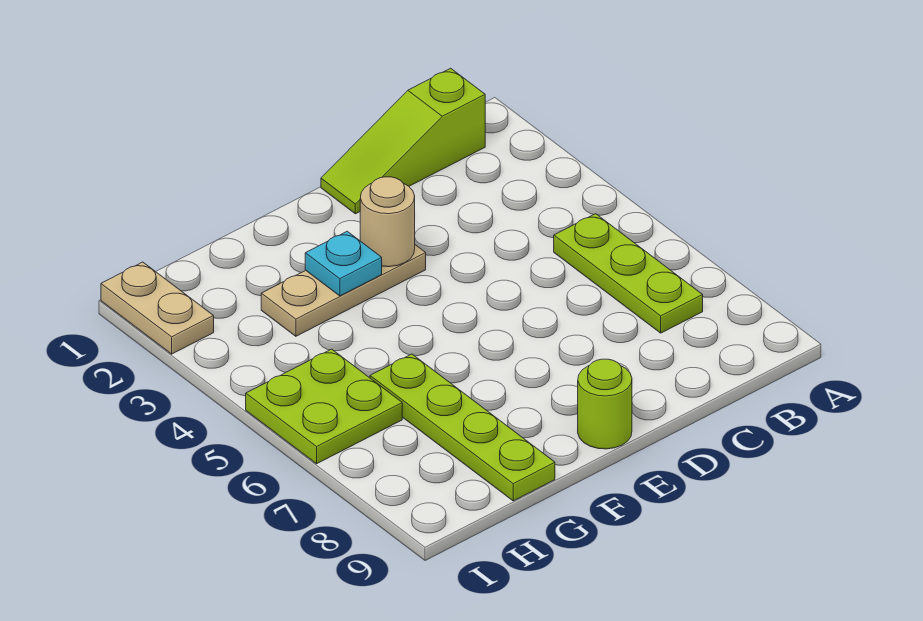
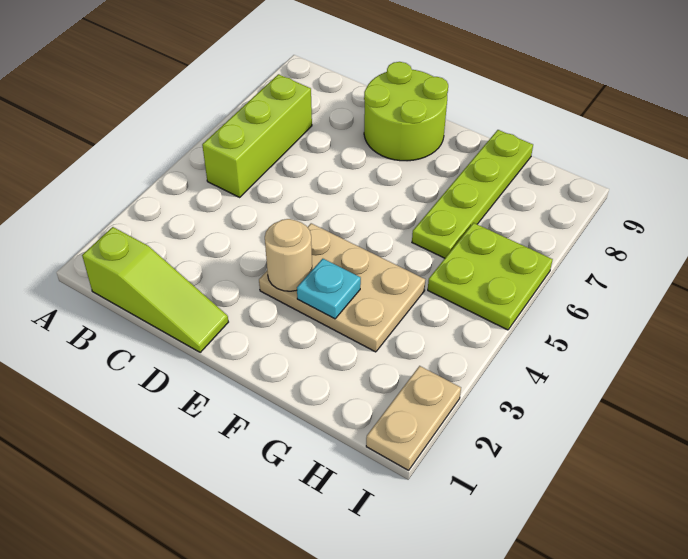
lime plate B5:B7 level 1 -> lime brick B5:B7 level 1
tan plate E3:G3 level 1 -> tan plate E3:G4 level 1
lime round brick E9 level 1 -> lime round brick D8:E9 level 1

